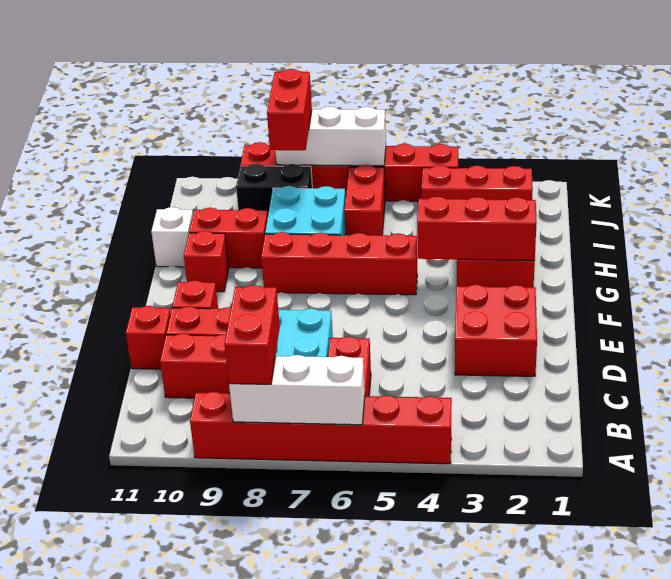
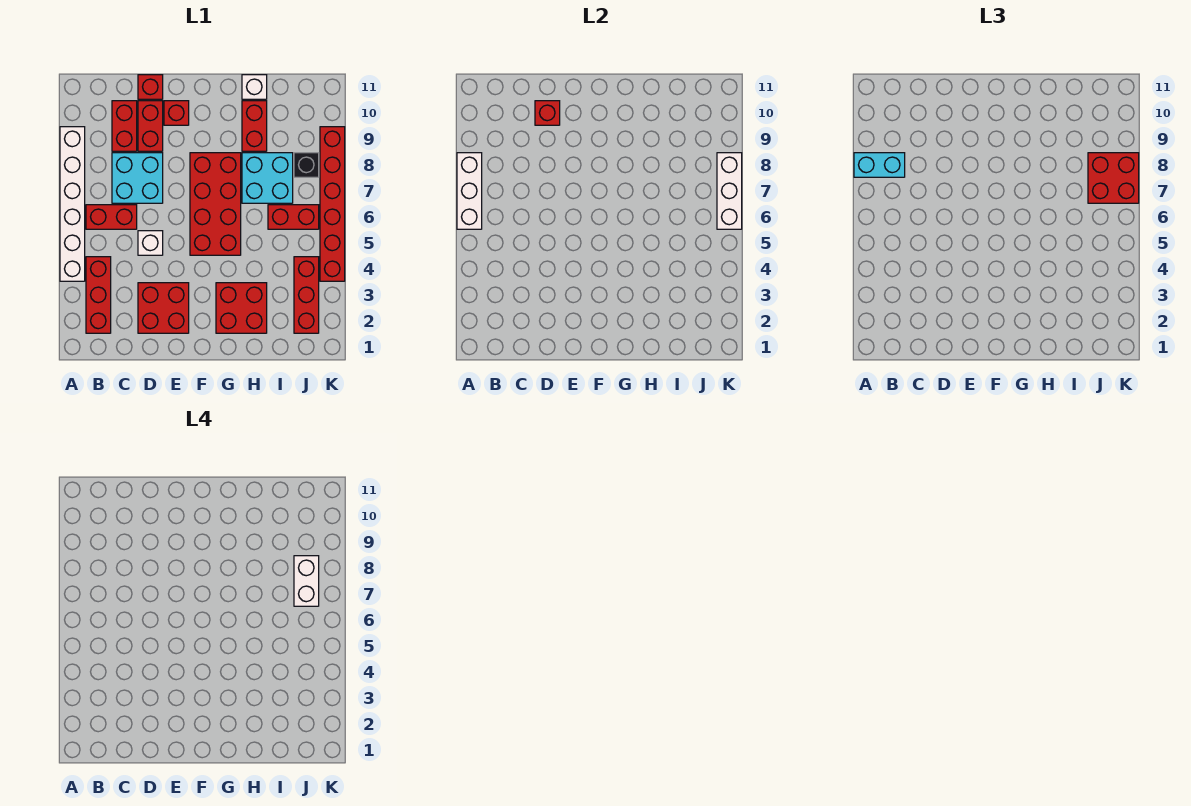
red brick A4:A9 level 1 -> white brick A4:A9 level 1
red brick A8:B8 level 3 -> cyan brick A8:B8 level 3
none -> white brick D5 level 1
red brick G2:G4 level 2 -> red brick B2:B4 level 1
red brick G5:G8 level 1 -> red brick F5:G8 level 1
red brick G10 level 1 -> red brick D10 level 2
none -> white brick J7:J8 level 4
black brick J8:J9 level 1 -> black brick J8 level 1
red brick J8:K8 level 3 -> red brick J7:K8 level 3

